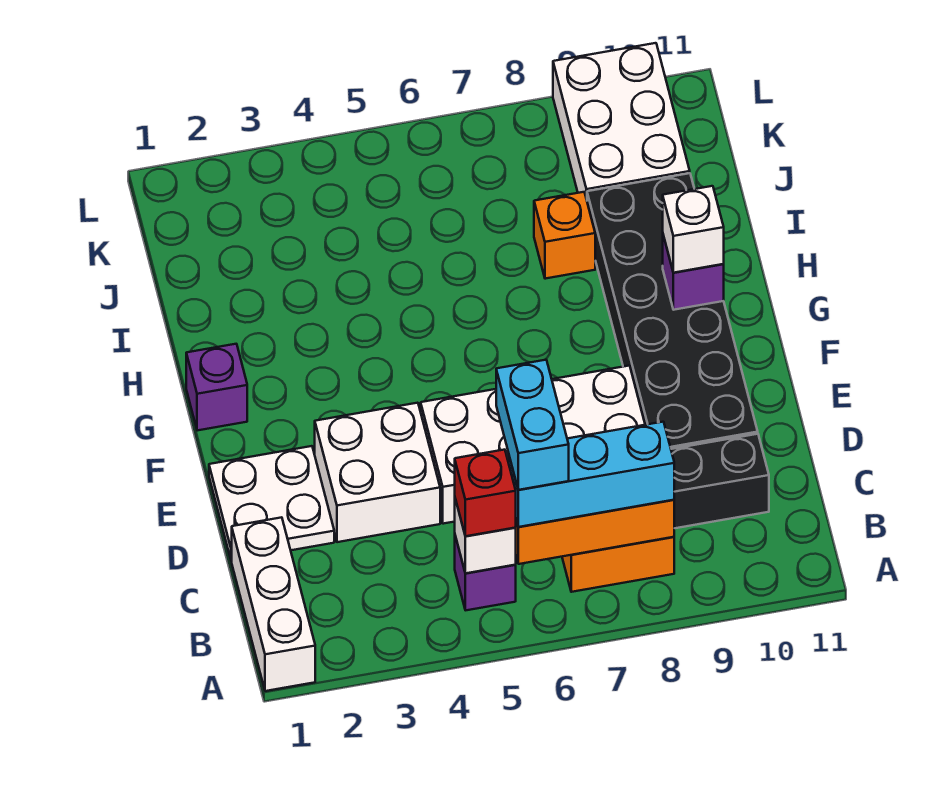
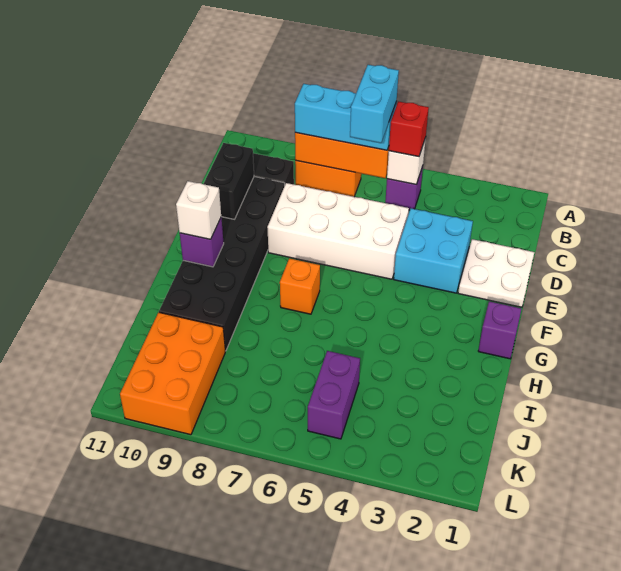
white brick A1:C1 level 1 -> none
white brick D3:E4 level 1 -> cyan brick D3:E4 level 1
none -> black brick D10:E10 level 2
orange brick I8 level 1 -> orange brick G7 level 1
none -> purple brick J5:K5 level 1
white brick J9:L10 level 1 -> orange brick J9:L10 level 1

